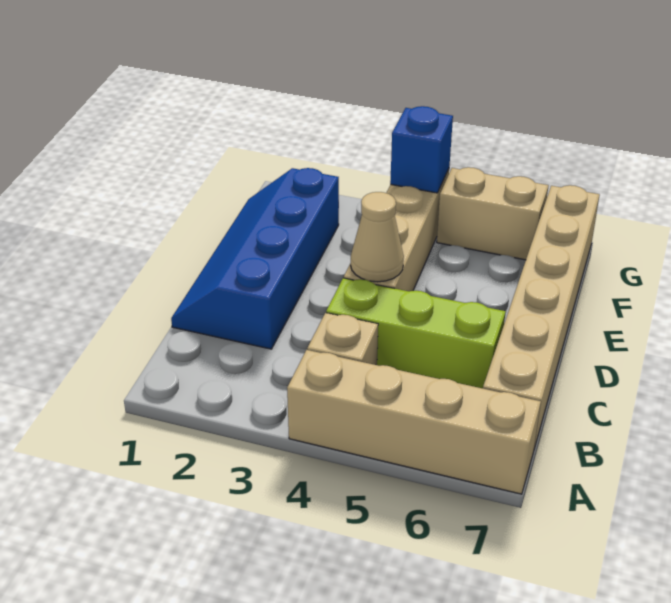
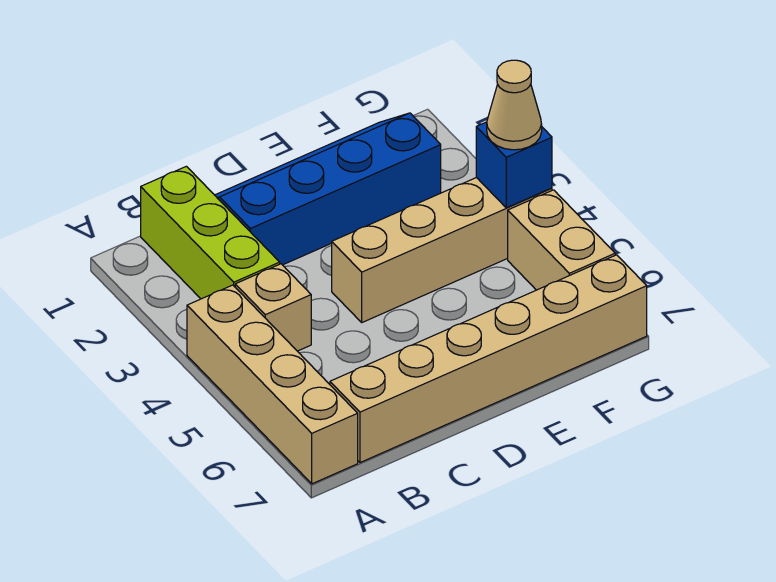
lime brick C4:C6 level 1 -> lime brick B1:B3 level 1
tan cone D4 level 2 -> tan cone G4 level 3

